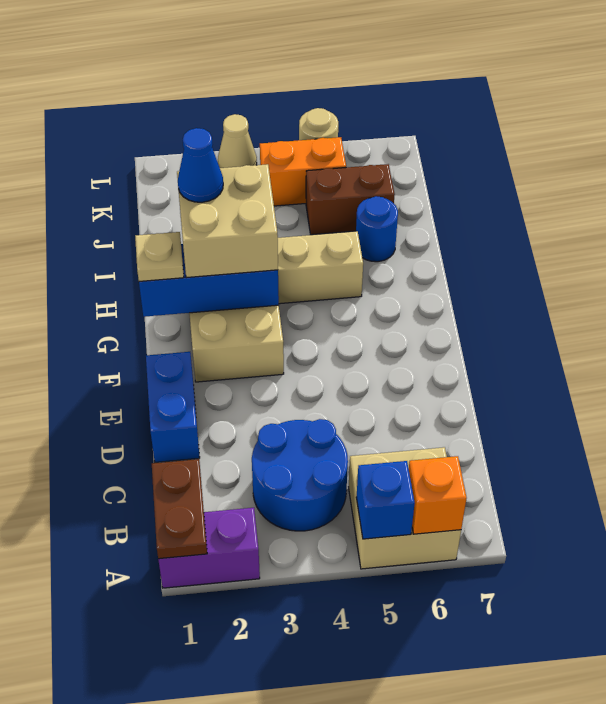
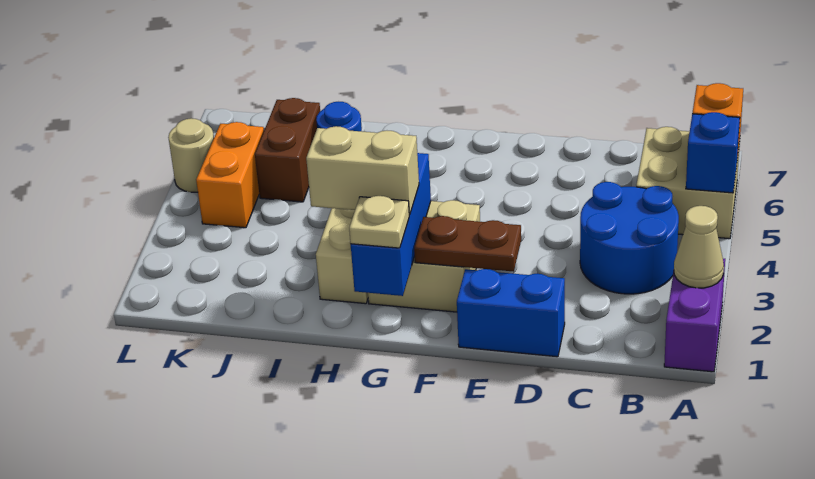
brown plate A1:B1 level 2 -> brown plate E2:F2 level 2
tan brick G2:H3 level 3 -> tan brick G2:H2 level 3
blue cone H2 level 4 -> none
tan cone L3 level 1 -> tan cone A2 level 2

